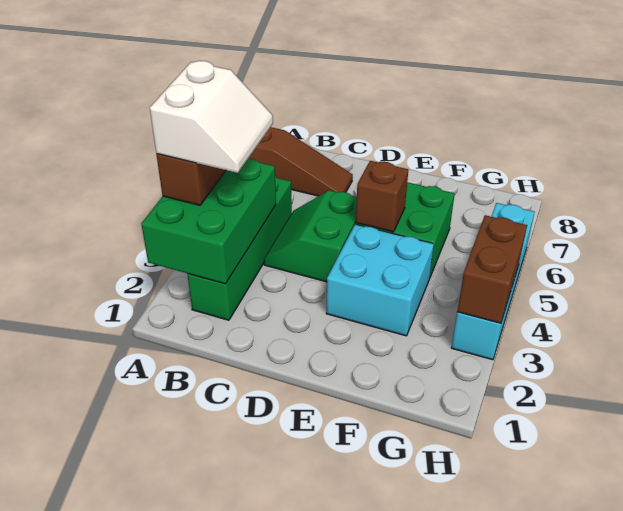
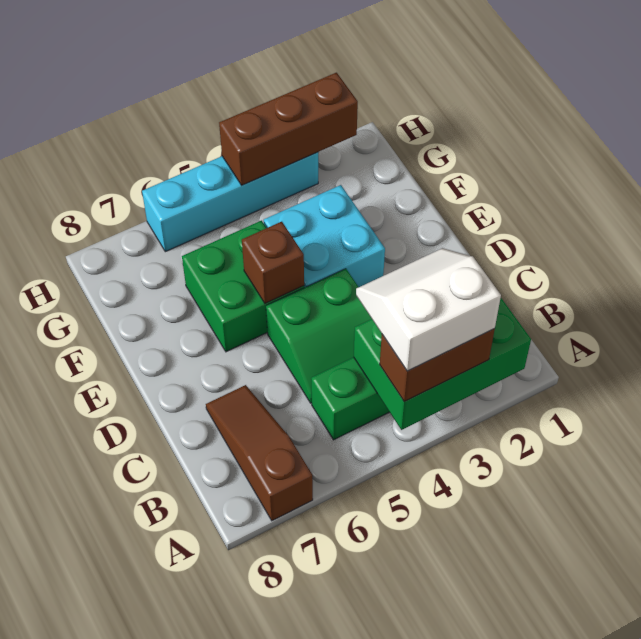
brown brick H3:H4 level 2 -> brown brick H2:H4 level 2

